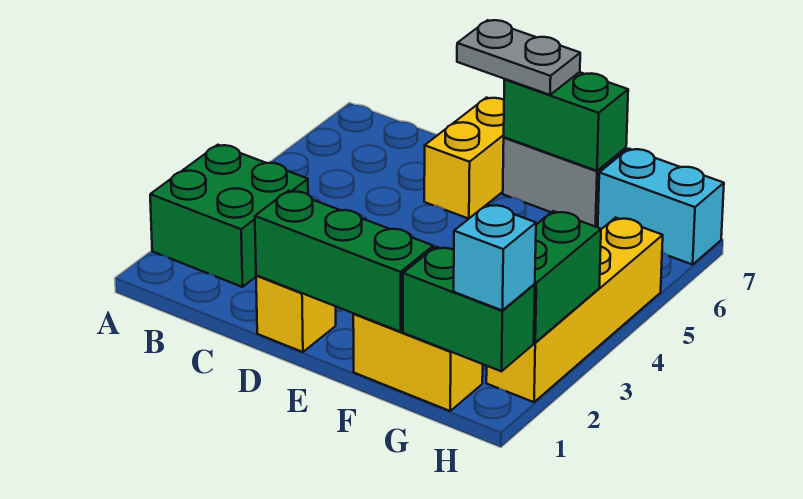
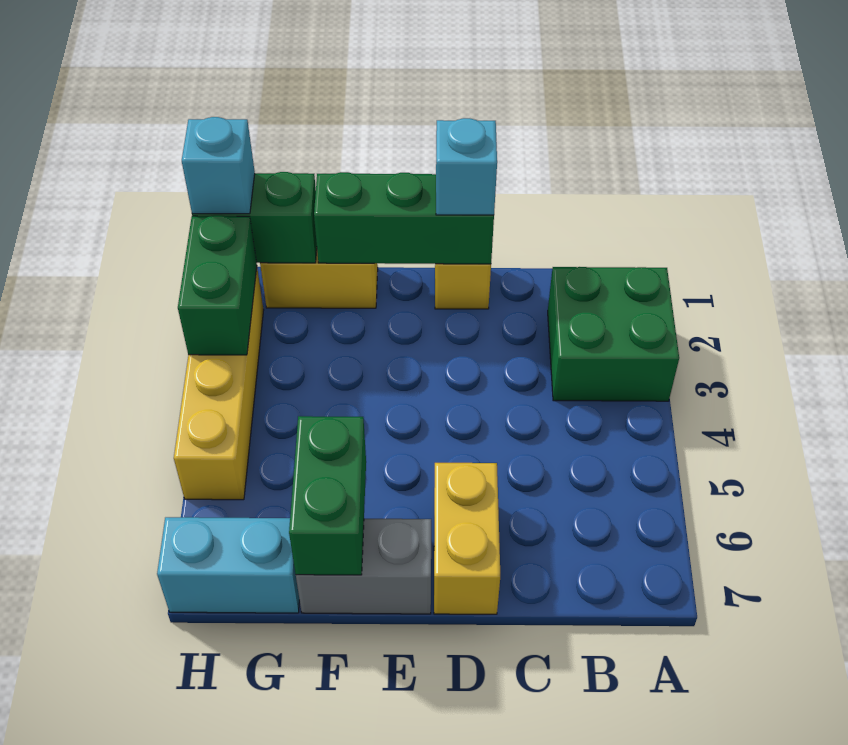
none -> cyan brick D1 level 3
grey plate D7:E7 level 3 -> none
green brick E7:F7 level 2 -> green brick F6:F7 level 2

